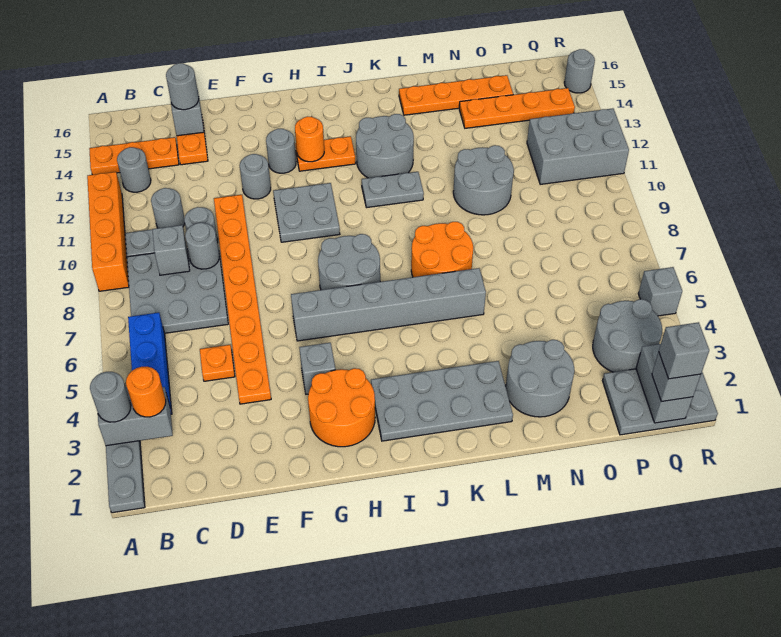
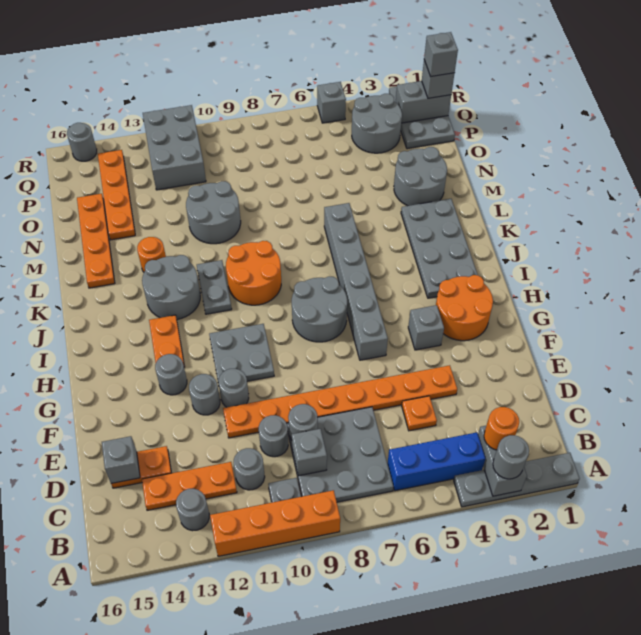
orange plate A14:C14 level 1 -> orange plate C12:C14 level 1
grey round brick D15 level 3 -> grey round brick F11 level 1
orange round brick H13 level 2 -> orange round brick L13 level 1
orange round brick K7:L8 level 1 -> orange round brick J9:K10 level 1

